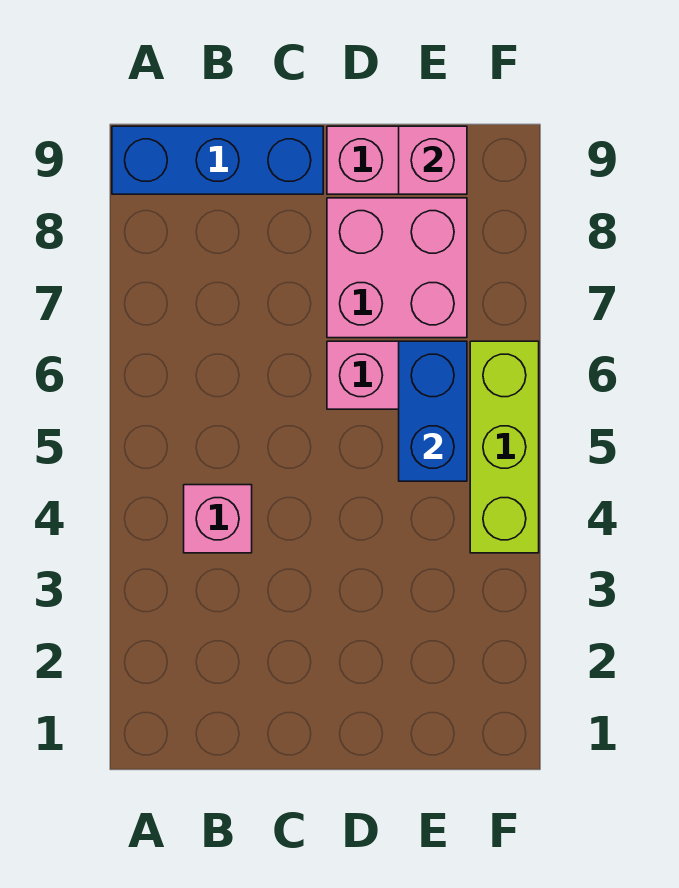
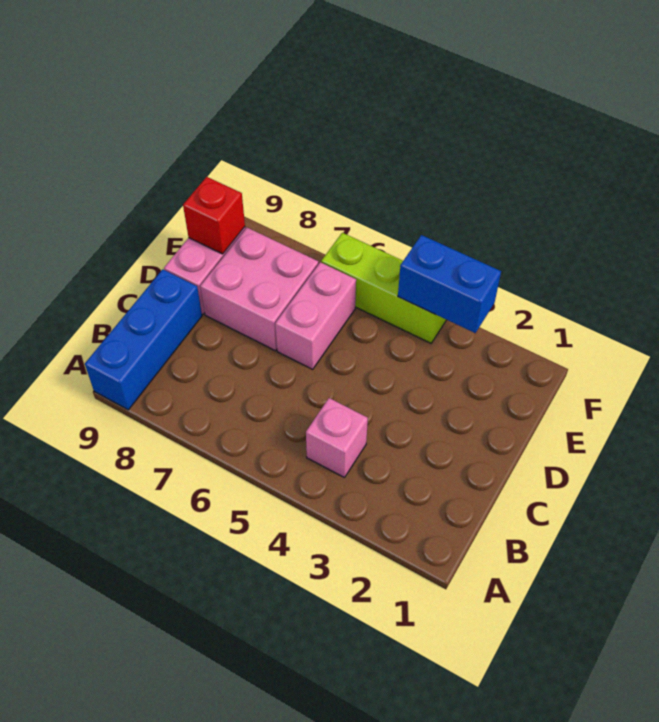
blue brick E5:E6 level 2 -> blue brick F3:F4 level 2
pink brick E9 level 2 -> red brick E9 level 2

